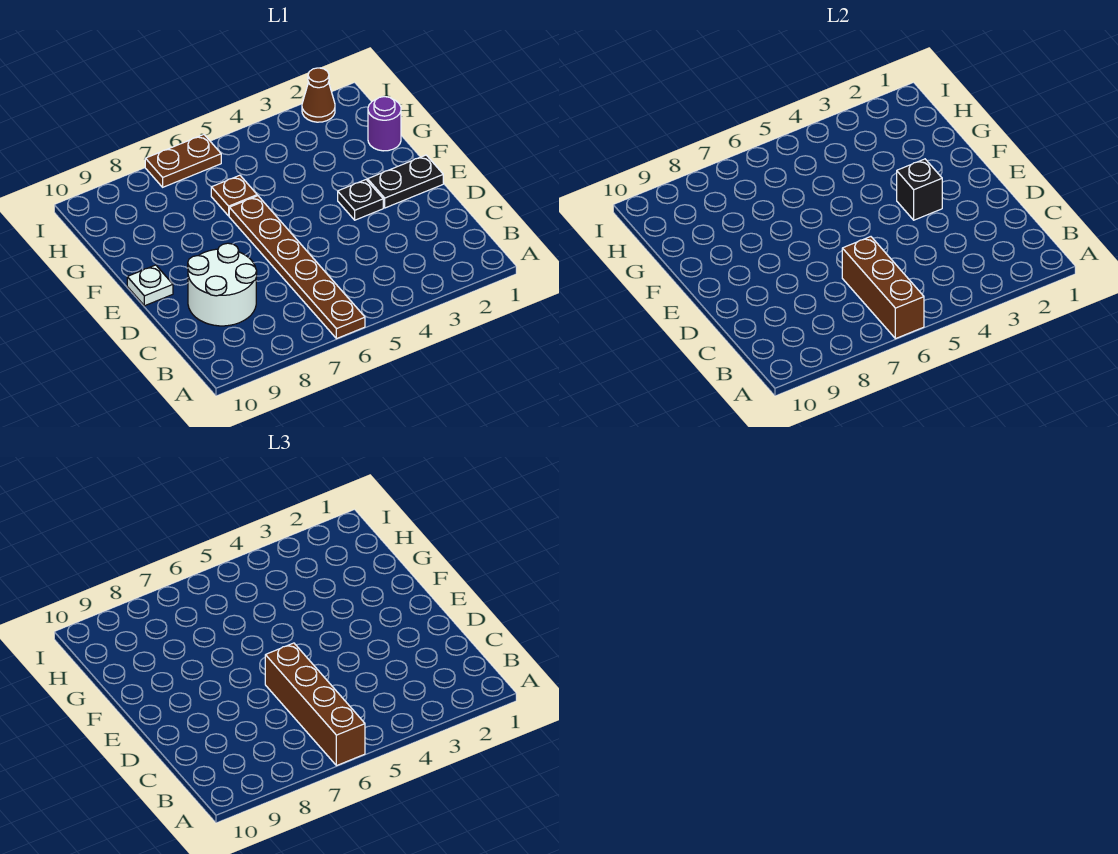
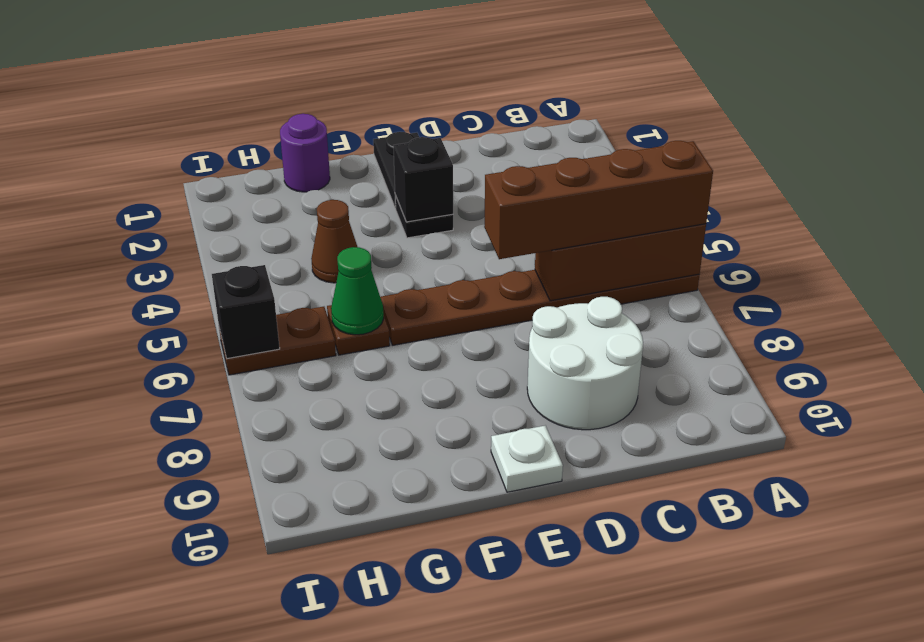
none -> green cone G6 level 2
brown cone I2 level 1 -> brown cone G4 level 1
brown plate I6:I7 level 1 -> brown plate H6:I6 level 1
none -> black brick I6 level 2

